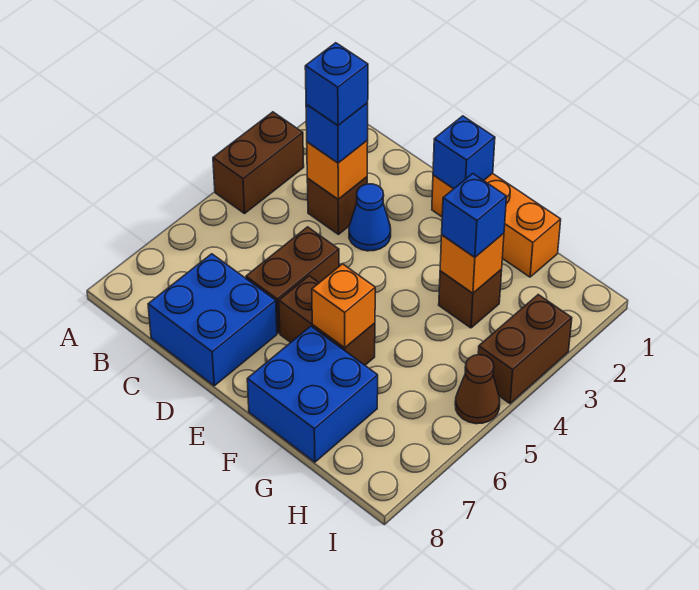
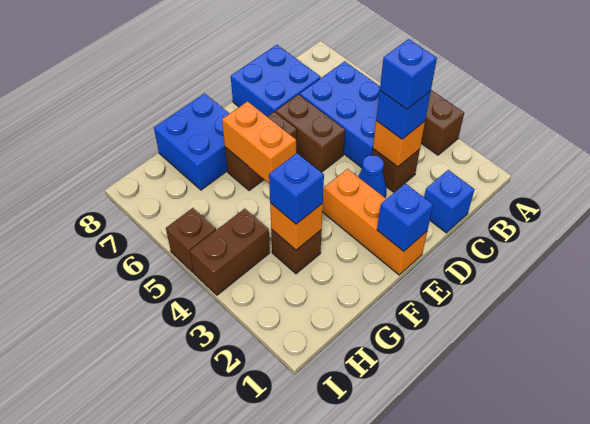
none -> blue brick B4:C6 level 1
none -> blue brick C1 level 1
orange brick E1:G1 level 1 -> orange brick E1:E3 level 1
orange brick F6 level 2 -> orange brick F5:F6 level 2
brown brick I3:I4 level 1 -> brown brick H4:I4 level 1
brown cone I5 level 1 -> brown brick I5 level 1

